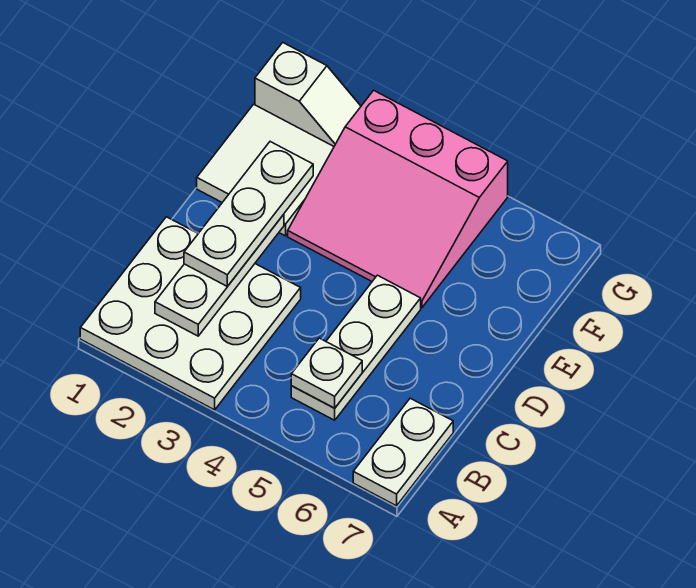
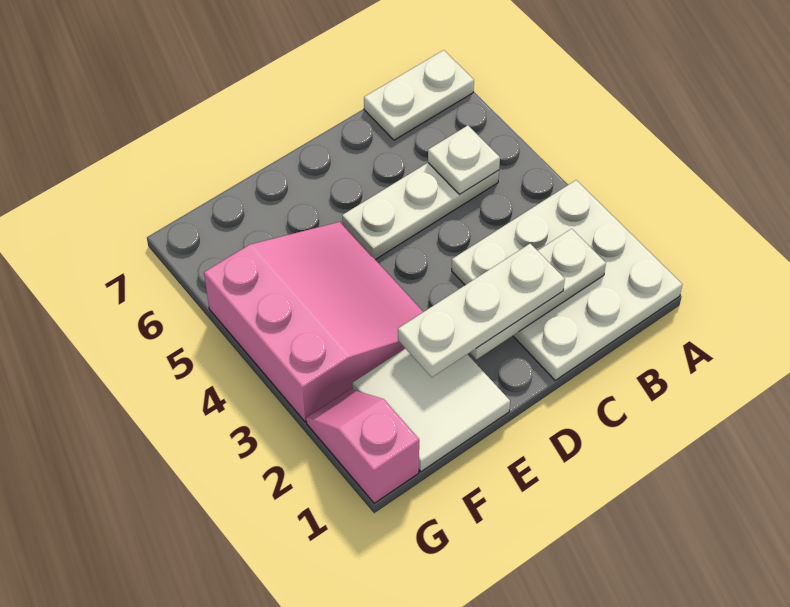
white slope G1:G2 level 1 top 1 -> pink slope G1:G2 level 1 top 1

